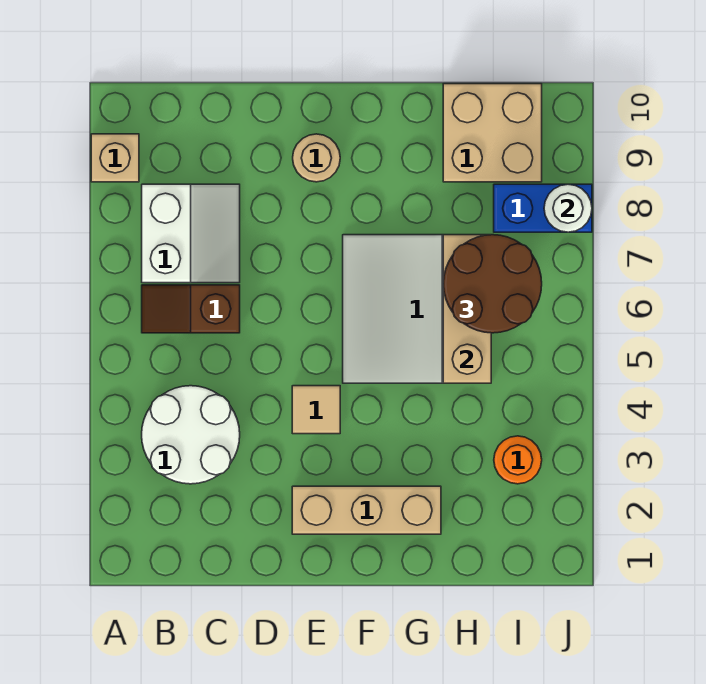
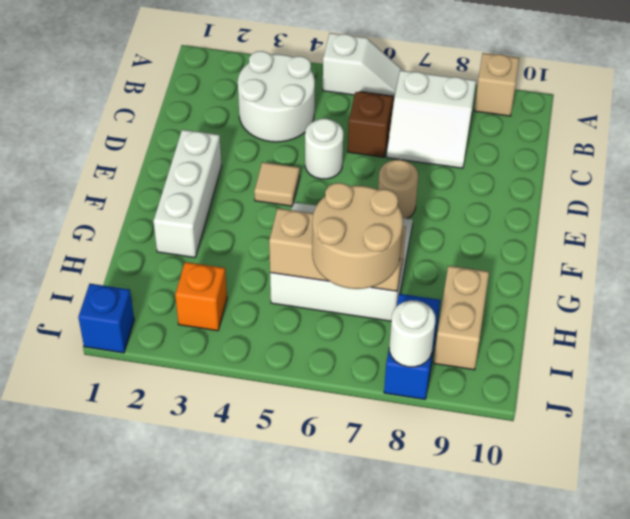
none -> white slope A5:A6 level 1 top 5
none -> white round brick D5 level 1
tan brick E2:G2 level 1 -> white brick E2:G2 level 1
tan round brick E9 level 1 -> tan round brick E7 level 1
brown round brick H6:I7 level 3 -> tan round brick H6:I7 level 3
tan brick H9:I10 level 1 -> tan brick H9:I9 level 1
orange round brick I3 level 1 -> orange brick I3 level 1
none -> blue brick J1 level 1

